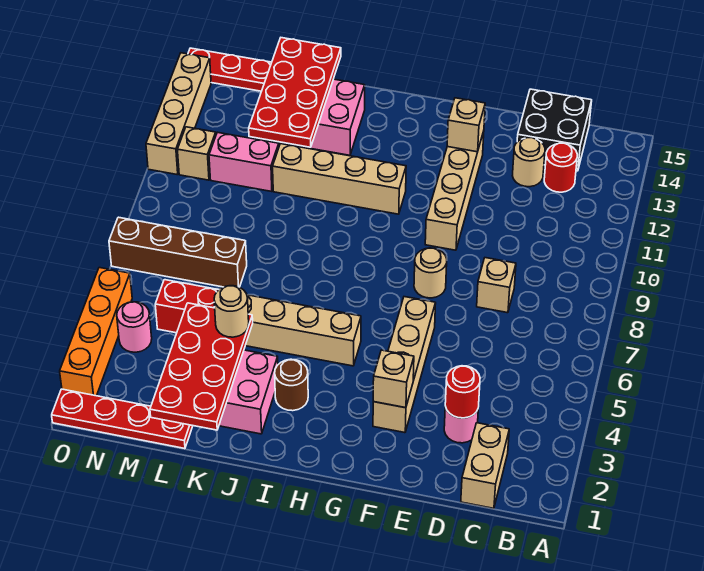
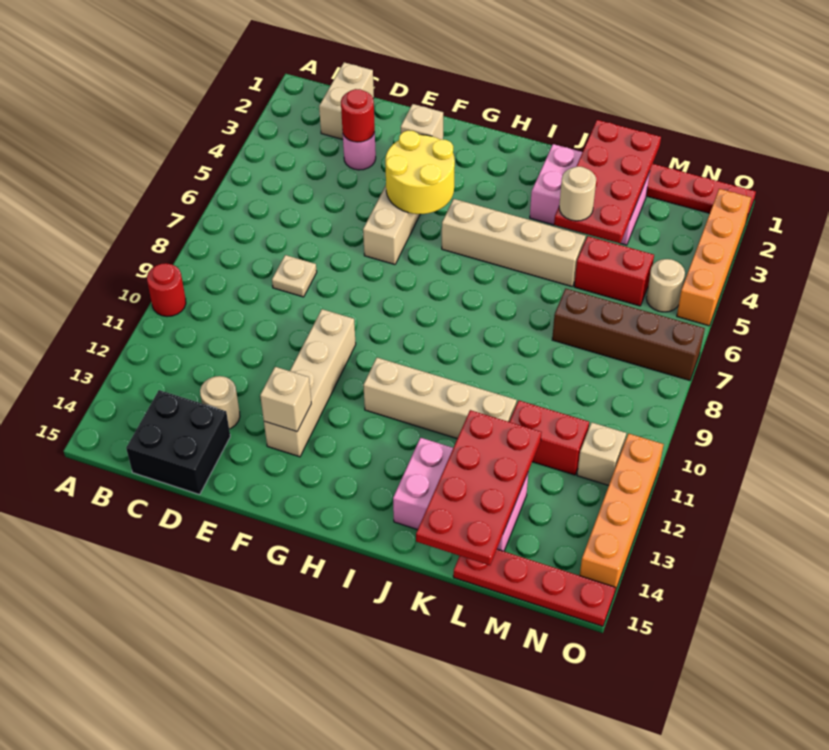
red round brick C13 level 1 -> red round brick A10 level 1
tan brick D8 level 1 -> tan plate D8 level 1
none -> yellow round brick F4:G5 level 2
tan round brick F8 level 1 -> tan round brick N5 level 1
brown round brick I3 level 1 -> none
pink brick L11:M11 level 1 -> red brick L11:M11 level 1
pink round brick N4 level 1 -> none
tan brick O11:O14 level 1 -> orange brick O11:O14 level 1

